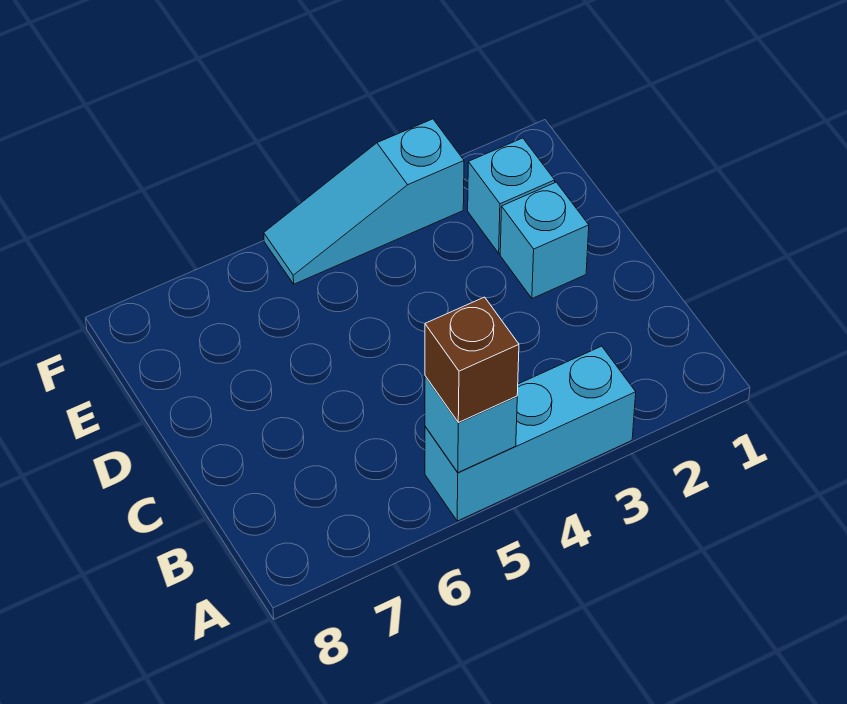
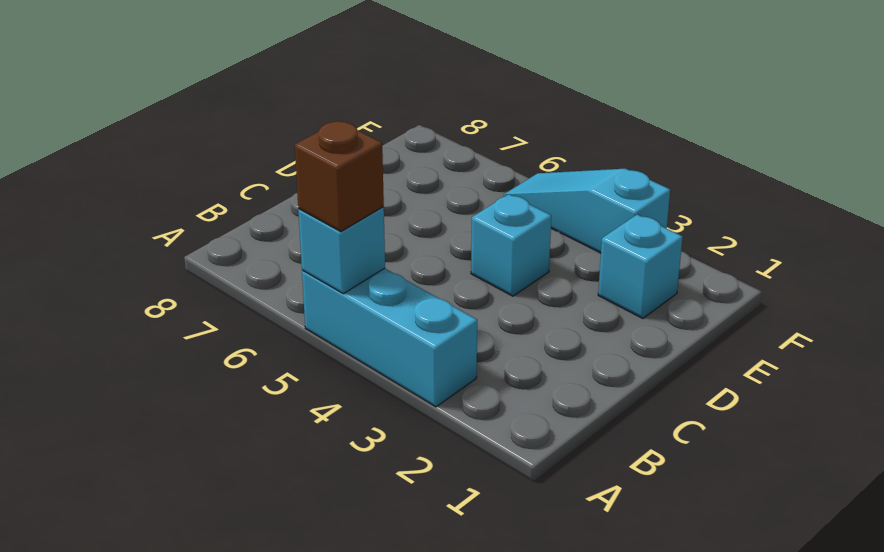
cyan brick D2 level 1 -> cyan brick D4 level 1

